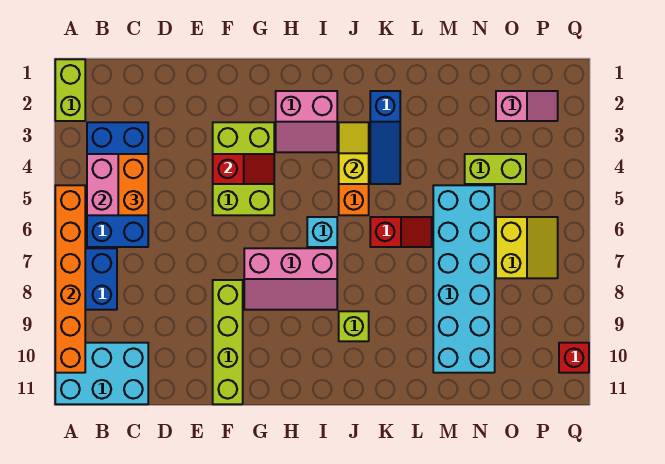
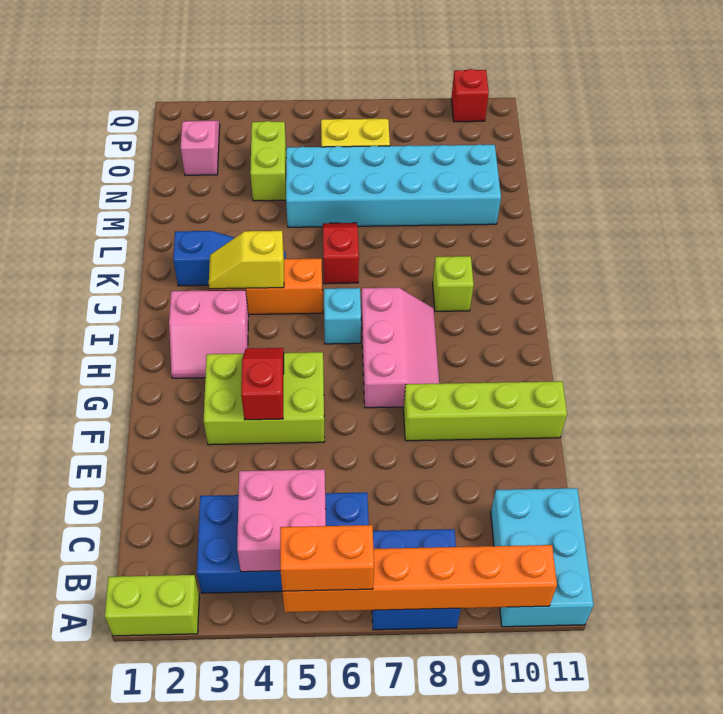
orange brick C4:C5 level 3 -> orange brick A5:A6 level 3
pink slope H2:I3 level 1 top 2 -> pink slope H2:I3 level 1 top I

